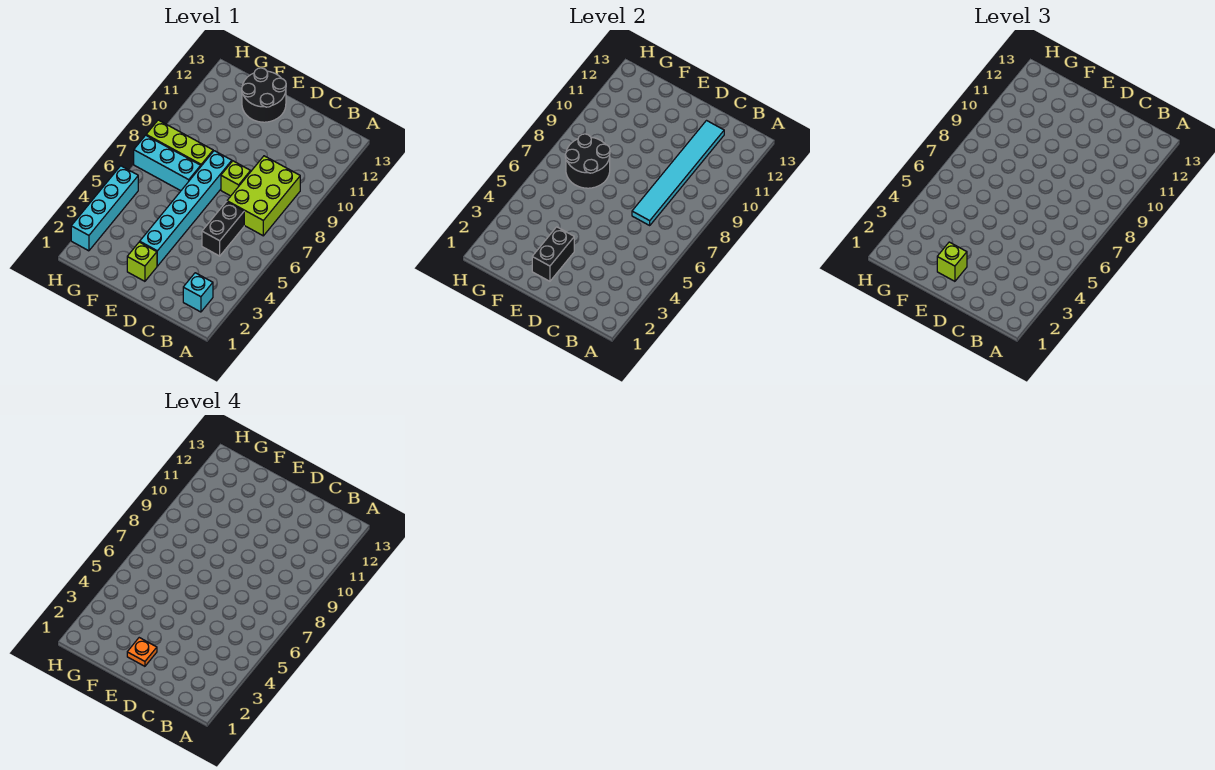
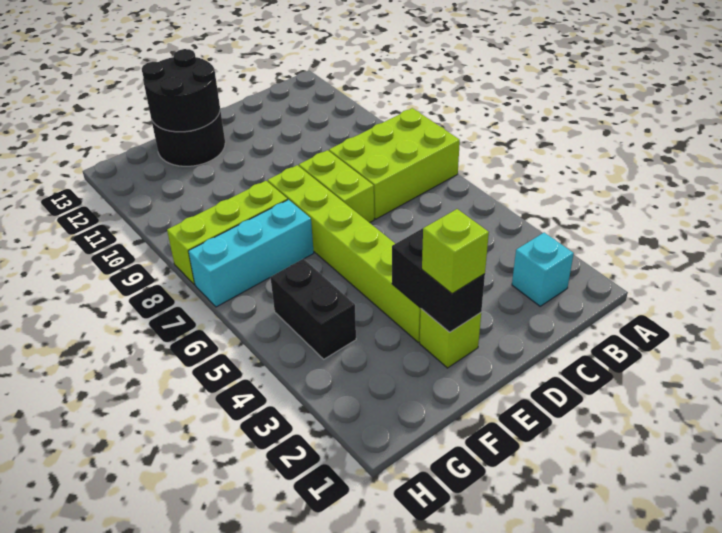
lime brick B7:C9 level 1 -> lime brick A7:C8 level 1
black brick C5:C6 level 1 -> black brick G4:G5 level 1
cyan tile C7:C12 level 2 -> none
lime brick D8 level 1 -> lime brick D7:D8 level 1
orange plate E2 level 4 -> none
cyan brick E3:E8 level 1 -> lime brick E3:E8 level 1
black round brick F7:G8 level 2 -> black round brick E12:F13 level 2
cyan brick H2:H5 level 1 -> none

